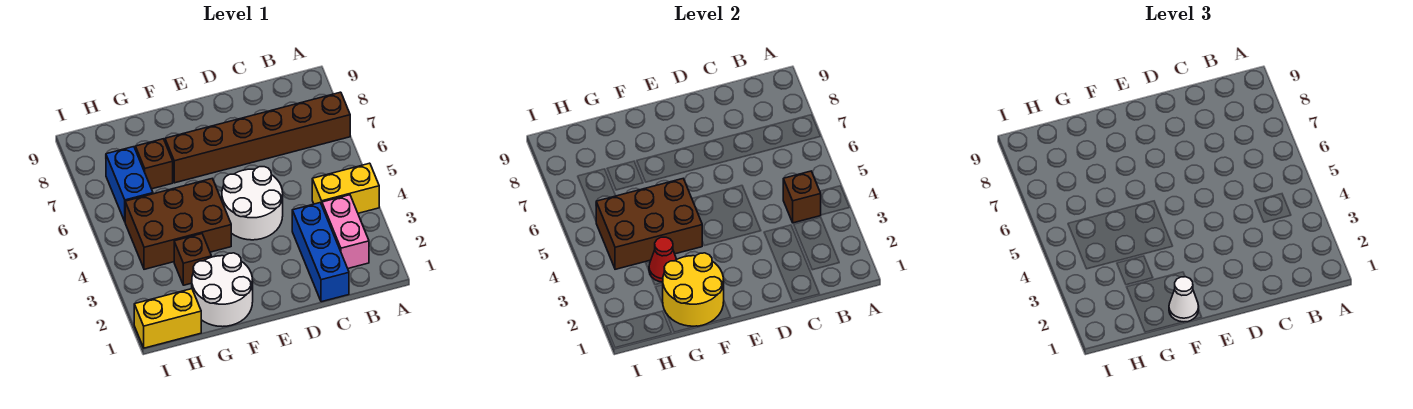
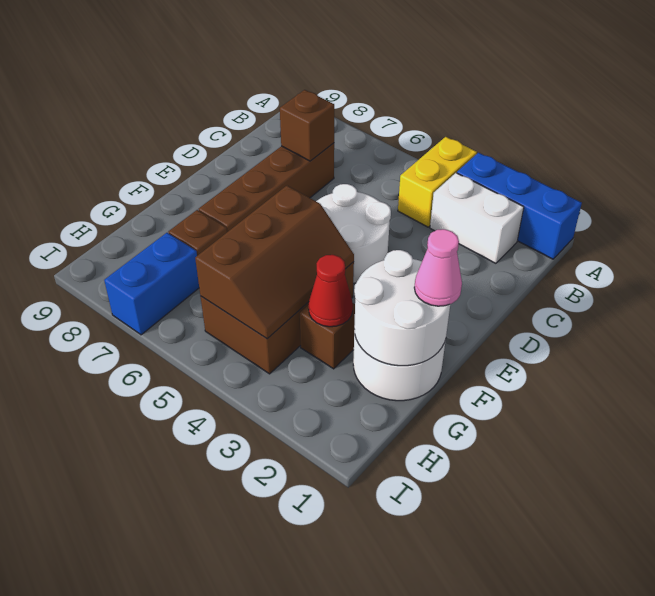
brown brick A7:F7 level 1 -> brown brick C7:F7 level 1
pink brick B2:B3 level 1 -> white brick B2:B3 level 1
brown brick B4 level 2 -> brown brick C7 level 2
blue brick C1:C3 level 1 -> blue brick A1:A3 level 1
yellow round brick F1:G2 level 2 -> white round brick F1:G2 level 2
white cone F1 level 3 -> pink cone F1 level 3
brown brick F4:H5 level 2 -> brown slope F4:H5 level 2 top 5
yellow brick H1:I1 level 1 -> none
blue brick H6:H7 level 1 -> blue brick H7:I7 level 1

